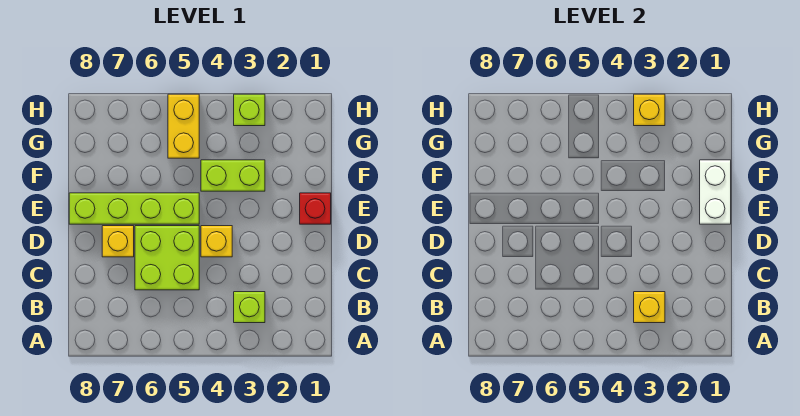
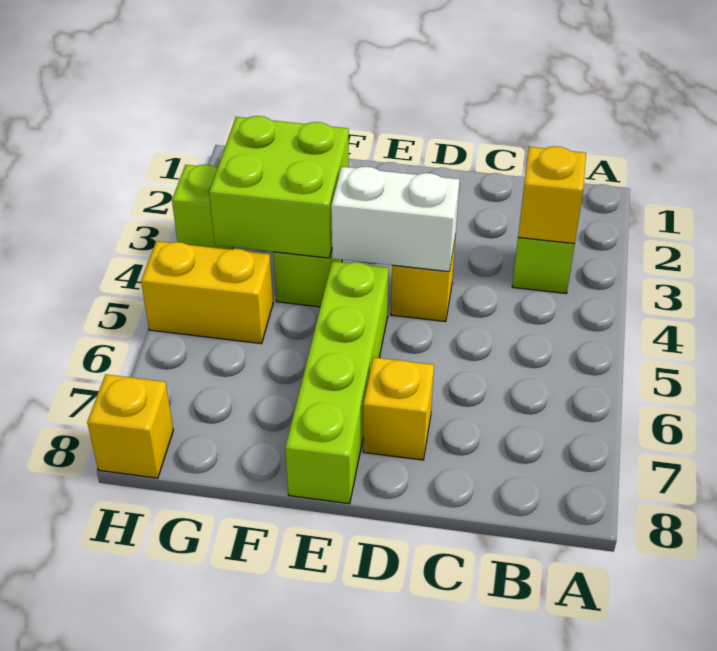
lime brick C5:D6 level 1 -> lime brick F3:G4 level 2
red brick E1 level 1 -> none
white brick E1:F1 level 2 -> white brick D4:E4 level 2
yellow brick H3 level 2 -> yellow brick H8 level 1

